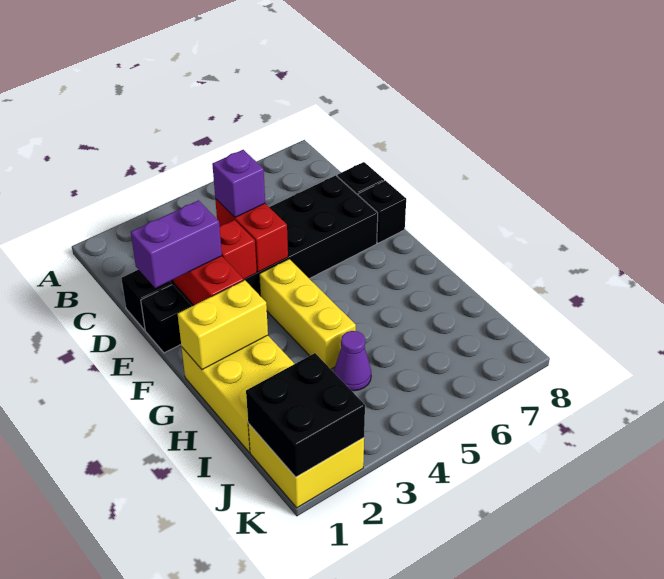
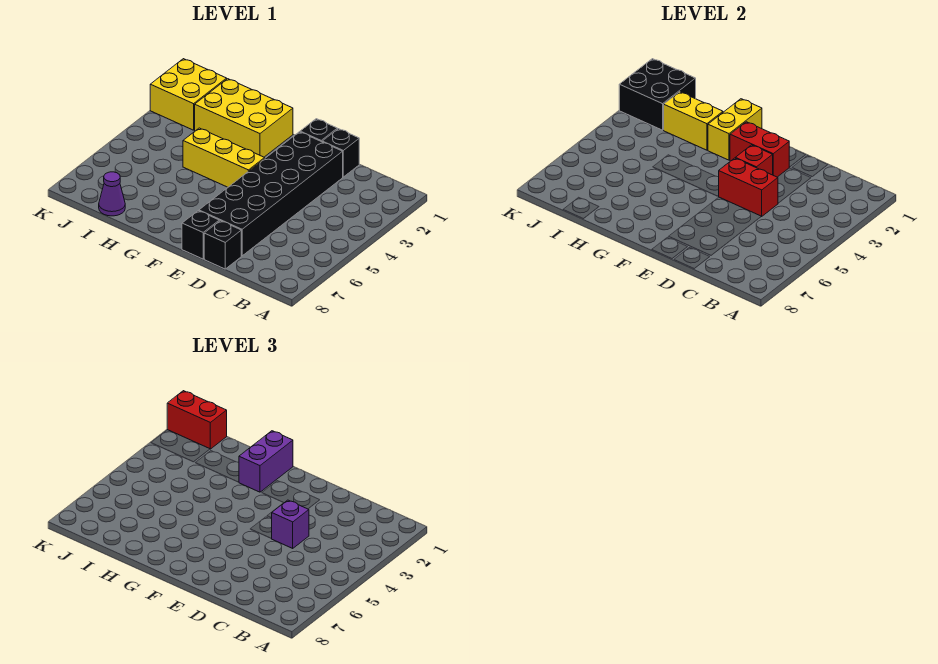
purple brick E1:E2 level 3 -> purple brick G1:G2 level 3
none -> yellow brick H2:I2 level 2
purple cone I4 level 1 -> purple cone I8 level 1
none -> red brick J1:K1 level 3

